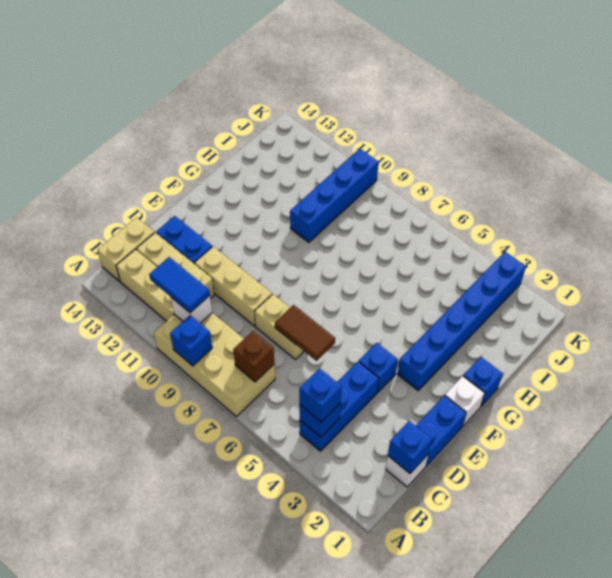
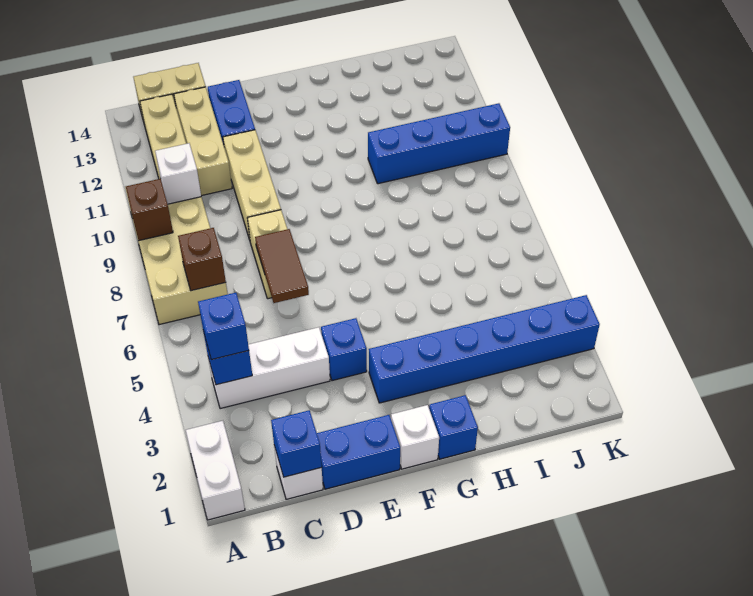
none -> white brick A1:A2 level 1
blue brick A9 level 2 -> brown brick A9 level 2
blue brick B4:D4 level 1 -> white brick B4:D4 level 1
blue tile B10:B11 level 3 -> none

